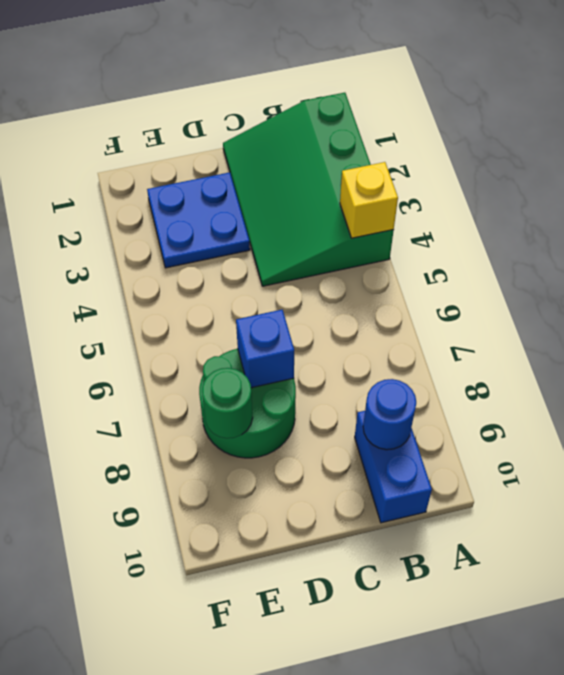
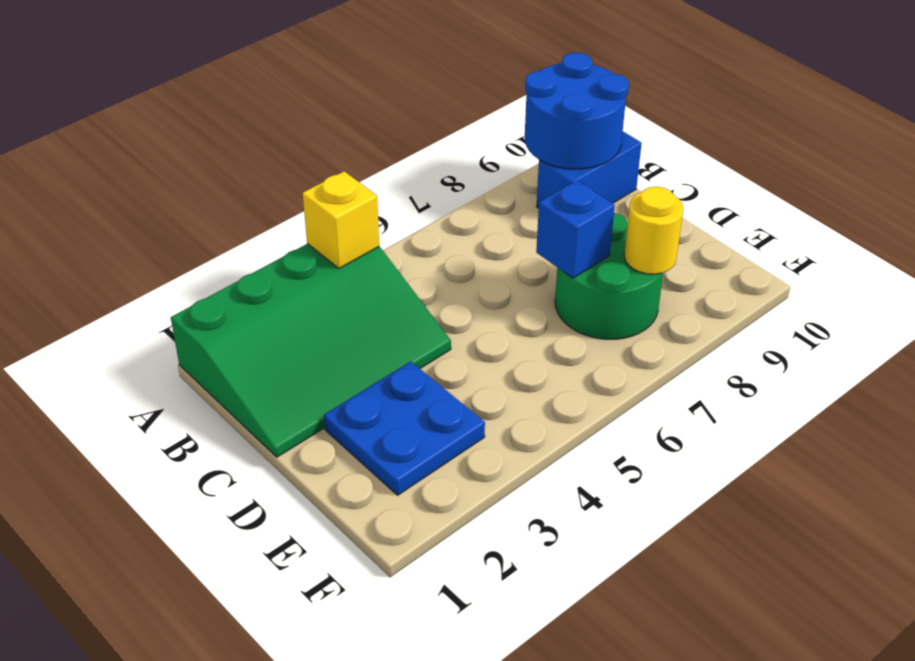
blue round brick B9 level 2 -> blue round brick A9:B10 level 2
green round brick E8 level 2 -> yellow round brick E8 level 2

